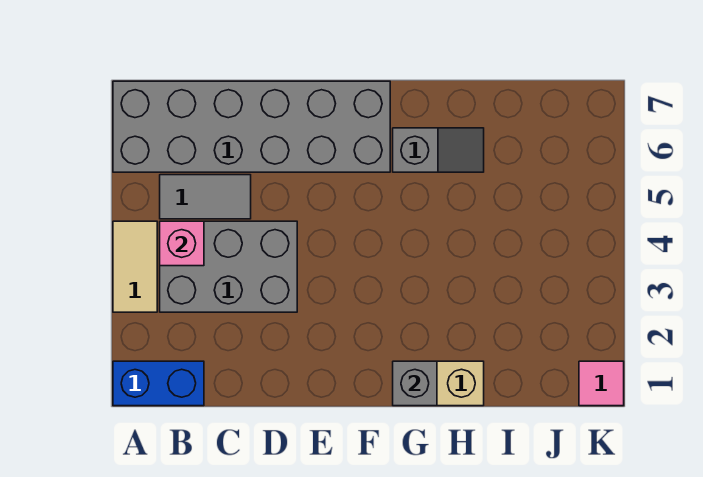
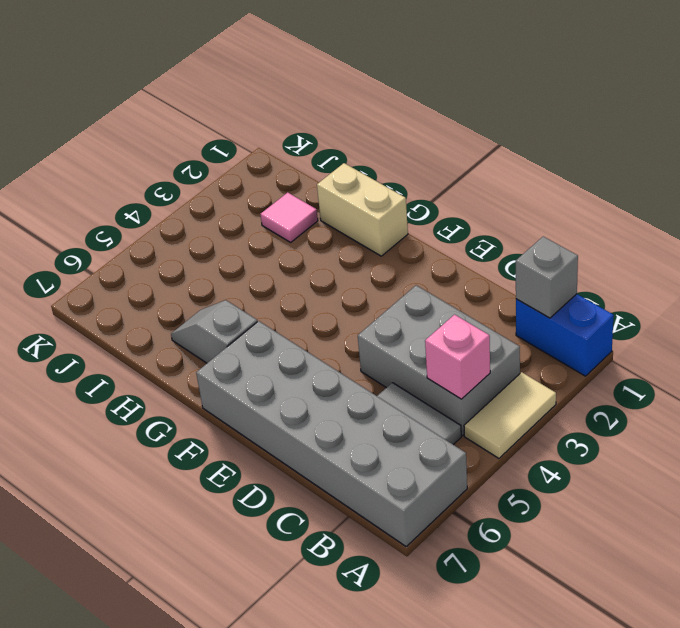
grey brick G1 level 2 -> grey brick B1 level 2
pink tile K1 level 1 -> pink tile I2 level 1

